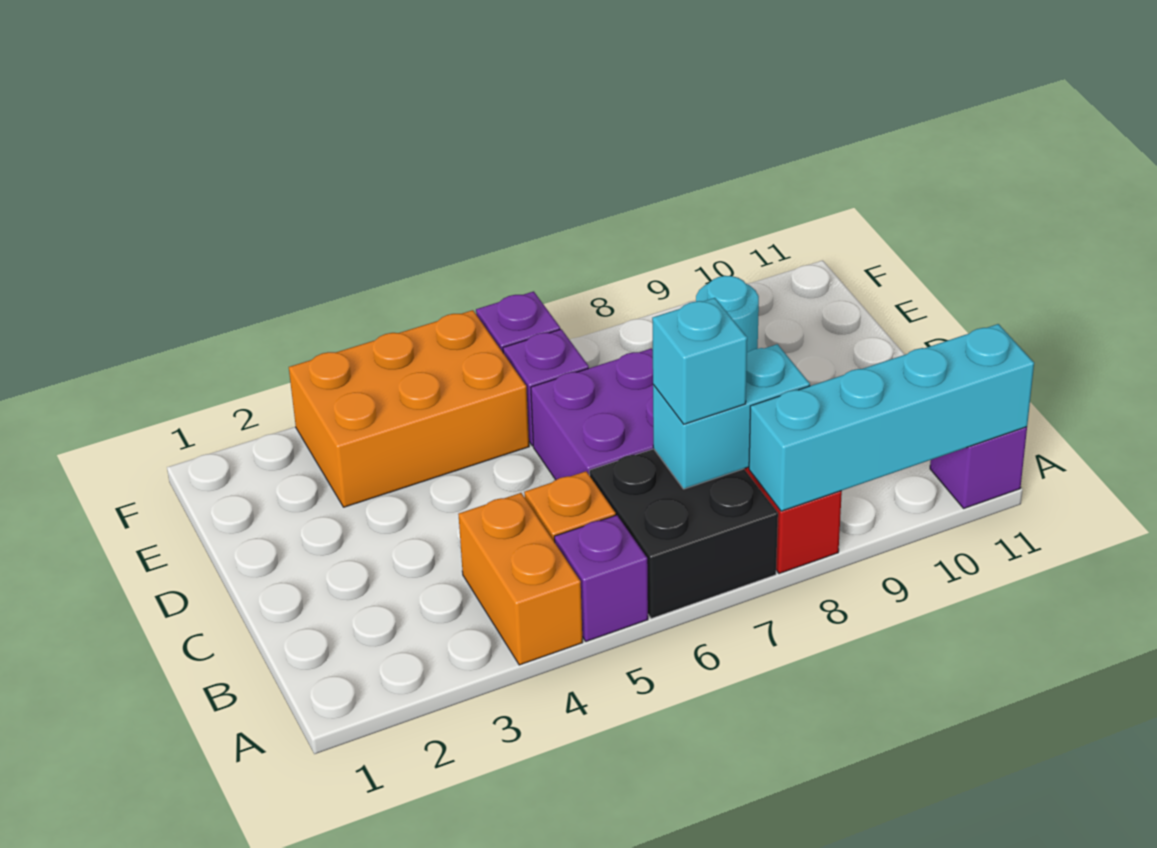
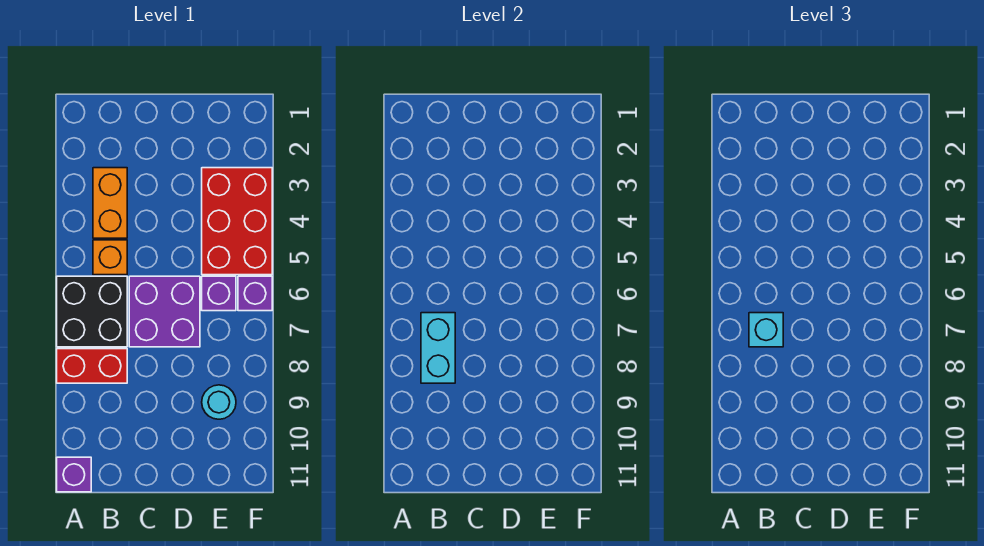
orange brick A4:B4 level 1 -> orange brick B3:B4 level 1
purple brick A5 level 1 -> none
cyan brick A8:A11 level 2 -> none
orange brick E3:F5 level 1 -> red brick E3:F5 level 1

